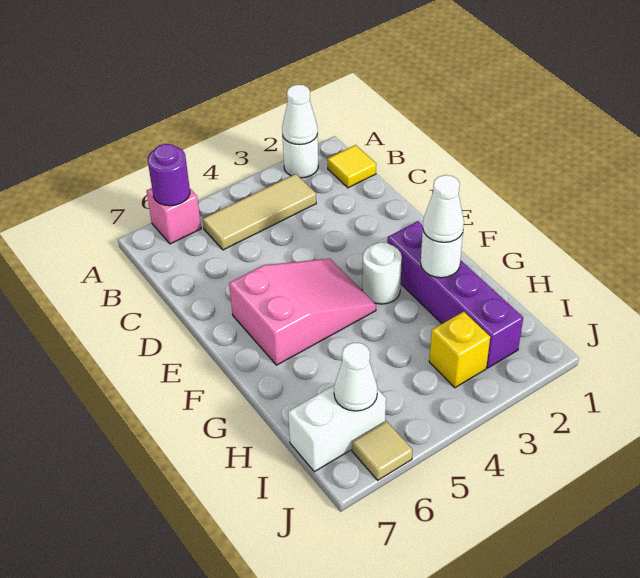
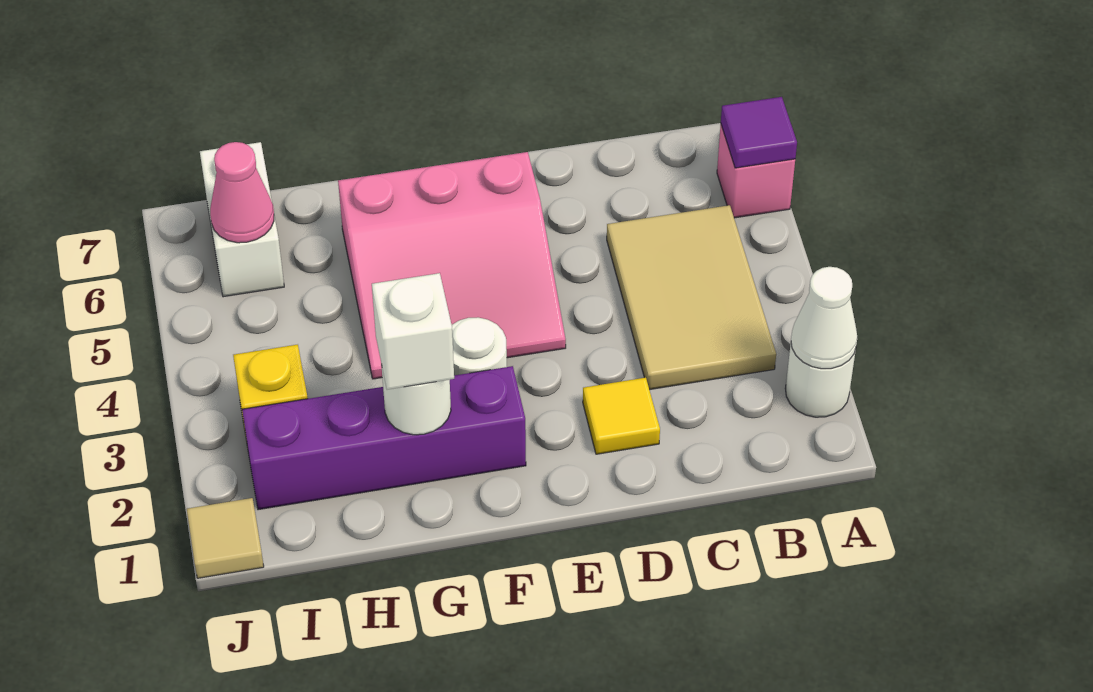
purple round brick A6 level 2 -> purple tile A6 level 2
yellow tile B1 level 1 -> yellow tile D2 level 1
tan tile B3:B5 level 1 -> tan tile B3:C5 level 1
pink slope E4:F6 level 1 top 6 -> pink slope E4:G6 level 1 top 6
white cone G2 level 3 -> white brick G2 level 3
white cone I6 level 2 -> pink cone I6 level 2
tan tile J6 level 1 -> tan tile J1 level 1

